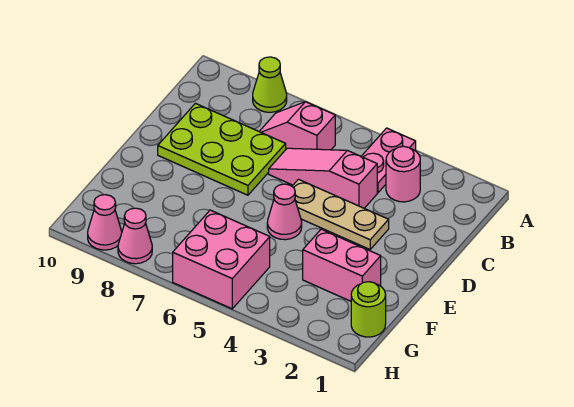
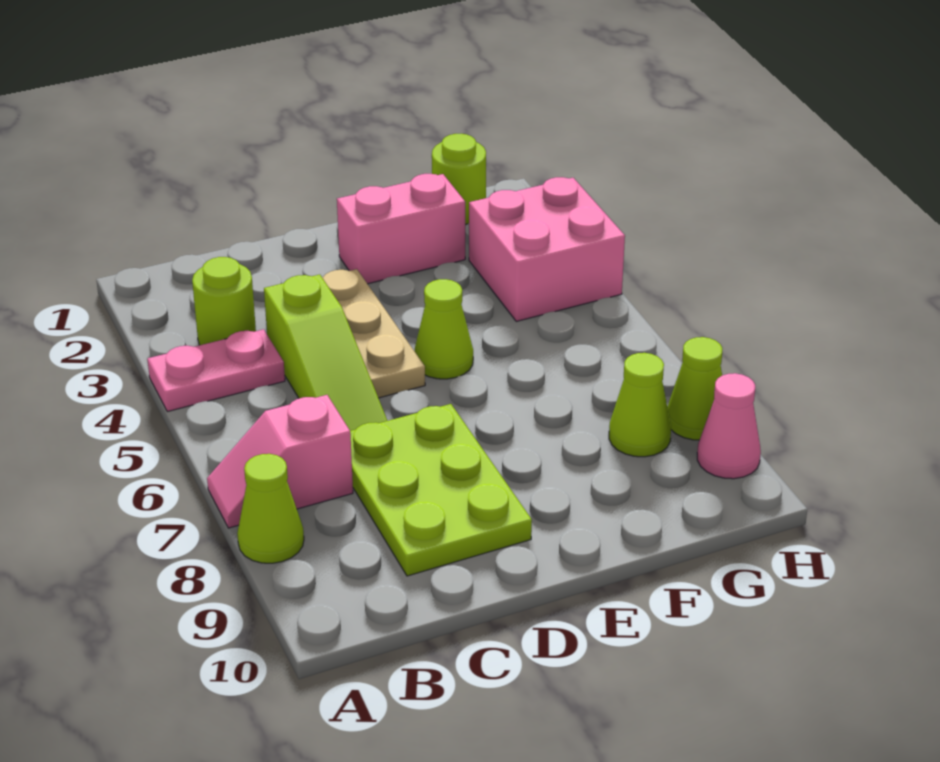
pink round brick B3 level 1 -> lime round brick B3 level 1
pink slope B6:B7 level 1 top 6 -> pink slope A7:B7 level 1 top B
pink slope C4:C6 level 1 top 4 -> lime slope C4:C6 level 1 top 4
pink cone E5 level 1 -> lime cone E5 level 1
pink brick F2:F3 level 1 -> pink brick E2:F2 level 1
pink brick G5:H6 level 1 -> pink brick G3:H4 level 1
none -> lime cone G8 level 1
pink cone H8 level 1 -> lime cone H8 level 1

